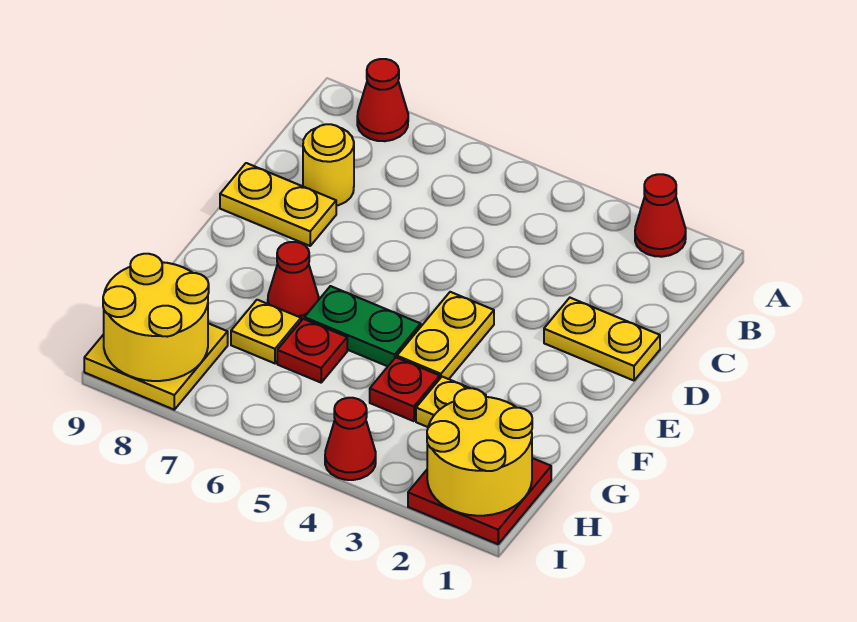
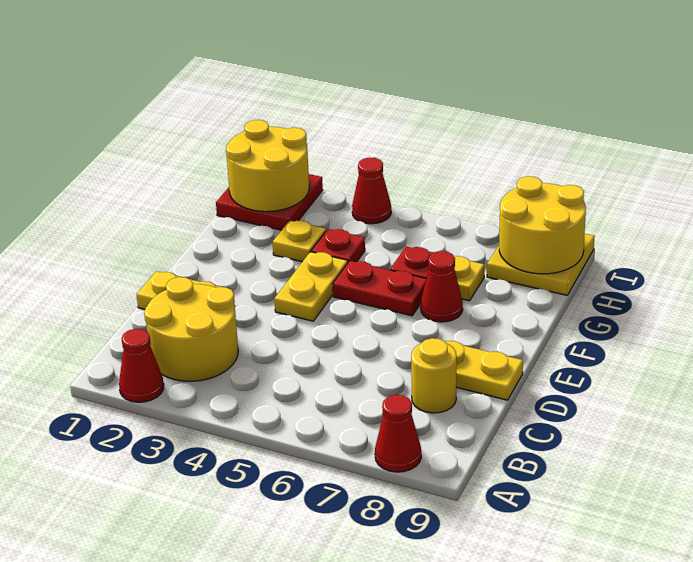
none -> yellow round brick B2:C3 level 1
green plate F5:F6 level 1 -> red plate F5:F6 level 1

